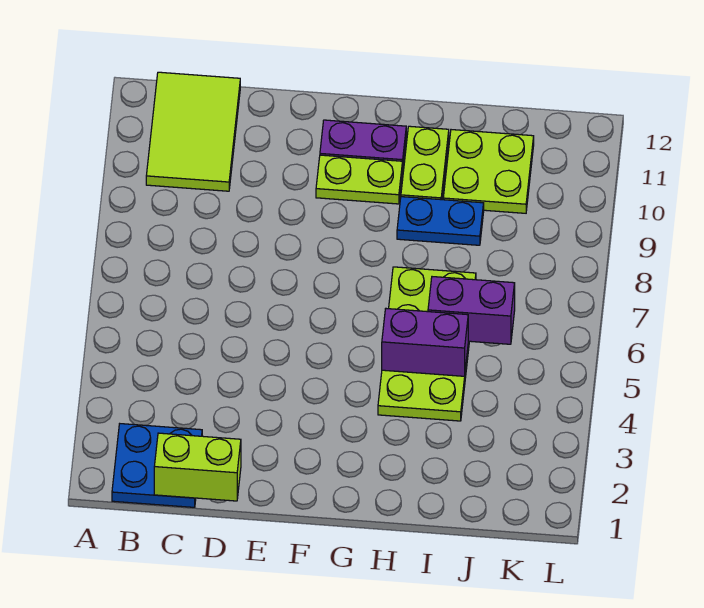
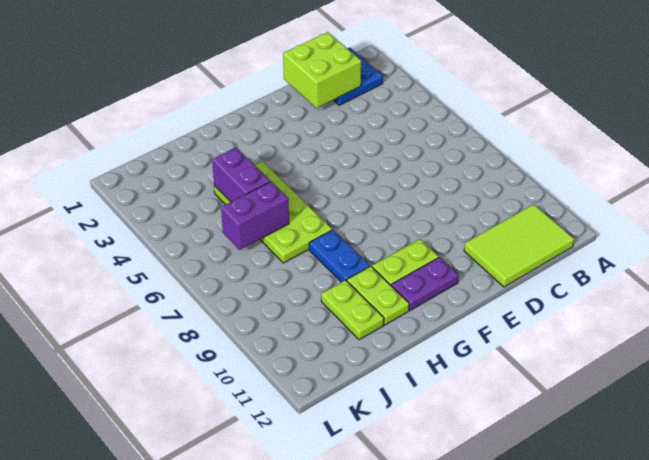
lime tile B10:C12 level 1 -> lime tile B11:D12 level 1
lime brick C1:D1 level 2 -> lime brick C1:D2 level 2
purple brick H5:I5 level 2 -> purple brick I4:I5 level 2
blue plate H9:I9 level 1 -> blue plate H8:H9 level 1
lime plate I10:J11 level 1 -> lime plate I10:I11 level 1

